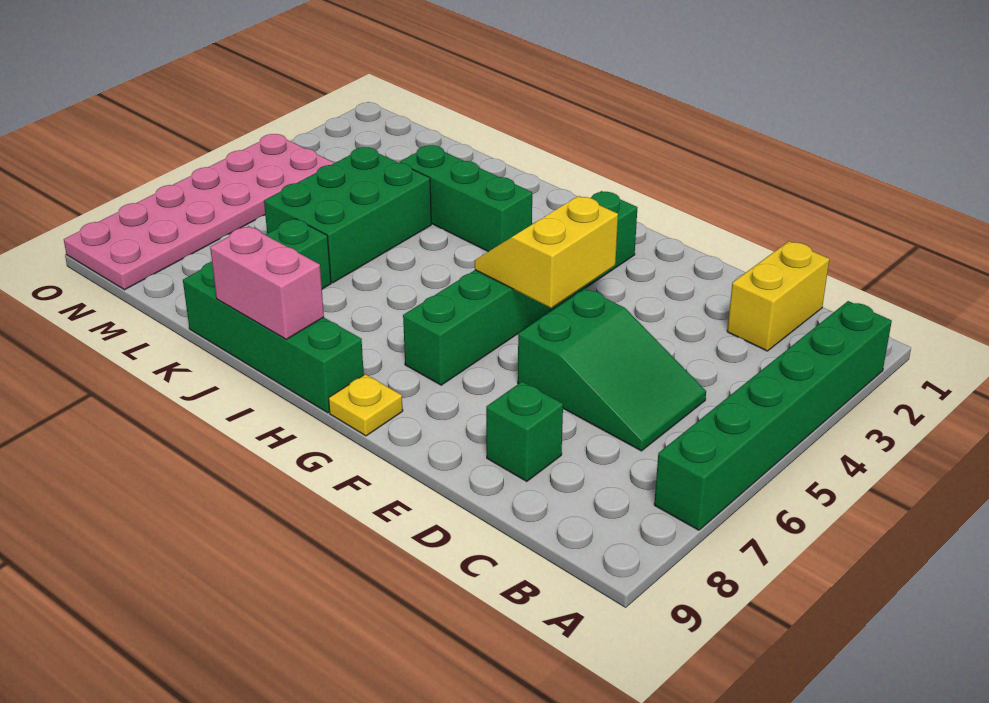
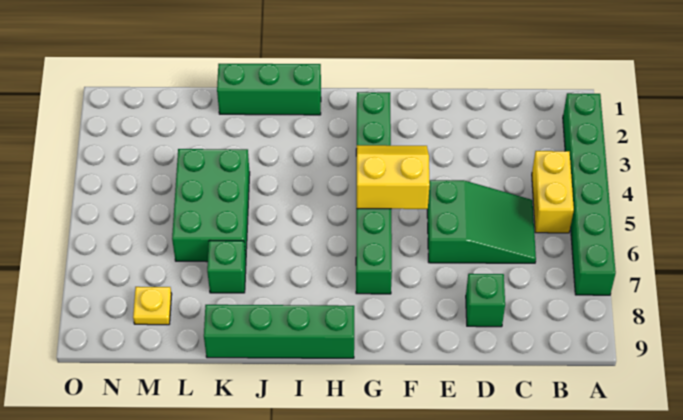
yellow brick C1:C2 level 1 -> yellow brick B4:B5 level 1
yellow slope F4:G5 level 2 top F -> yellow slope F4:G5 level 2 top 5
yellow plate G9 level 1 -> yellow plate M8 level 1
green brick I3:K3 level 1 -> green brick I1:K1 level 1
pink brick I9:J9 level 2 -> none
pink plate N4:O9 level 1 -> none

